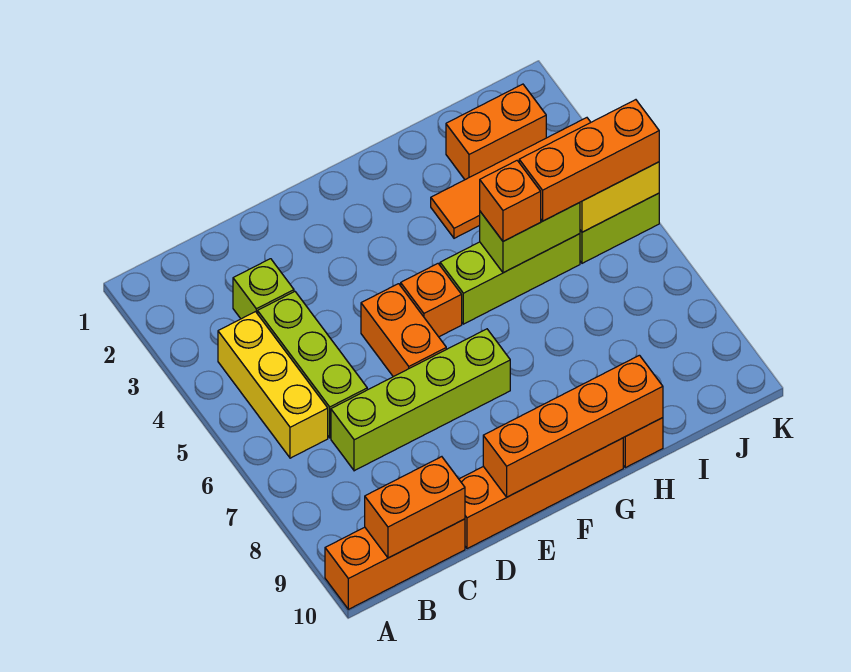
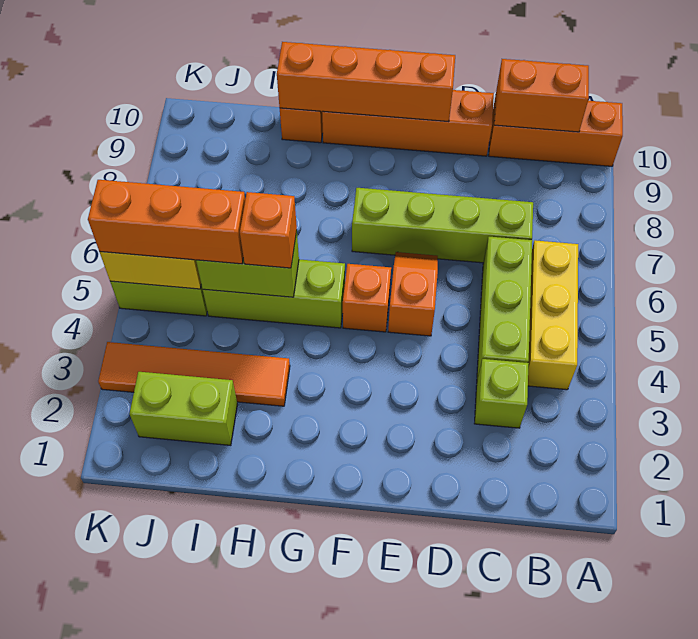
orange brick E5:E6 level 1 -> orange slope E5:E6 level 1 top 5
orange brick I2:J2 level 1 -> lime brick I2:J2 level 1

